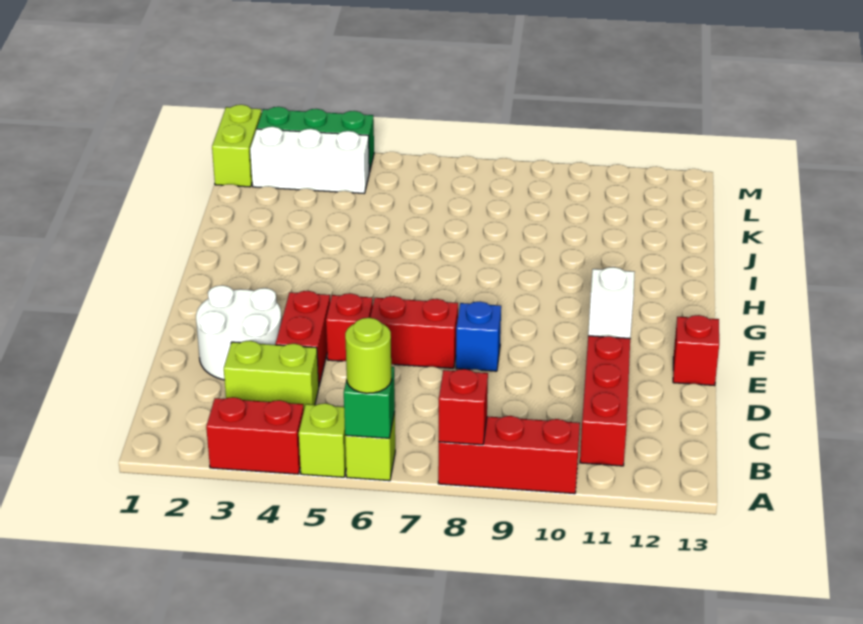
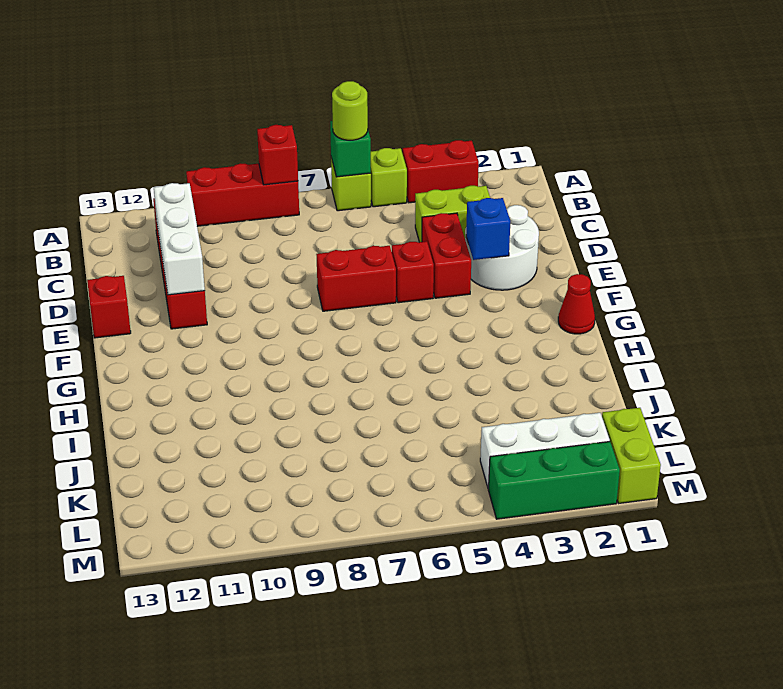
blue brick E8 level 1 -> blue brick E3 level 2
white brick E11 level 2 -> white brick C11:E11 level 2
none -> red cone G1 level 1

